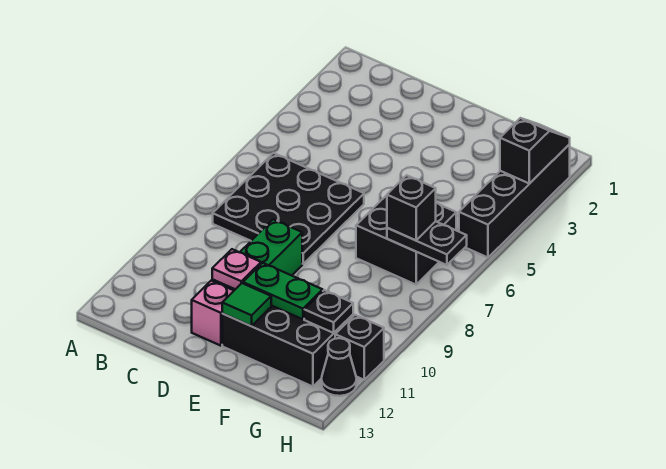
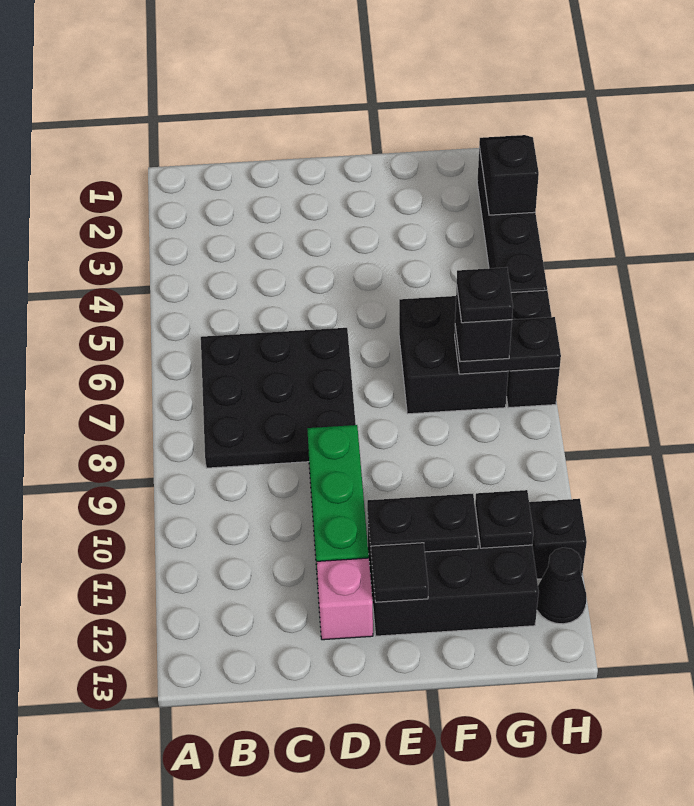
pink plate D11 level 2 -> none
green plate E11:F11 level 2 -> black plate E11:F11 level 2
green tile E12 level 2 -> black tile E12 level 2
none -> black plate G7 level 4
none -> black brick H6:H7 level 1

